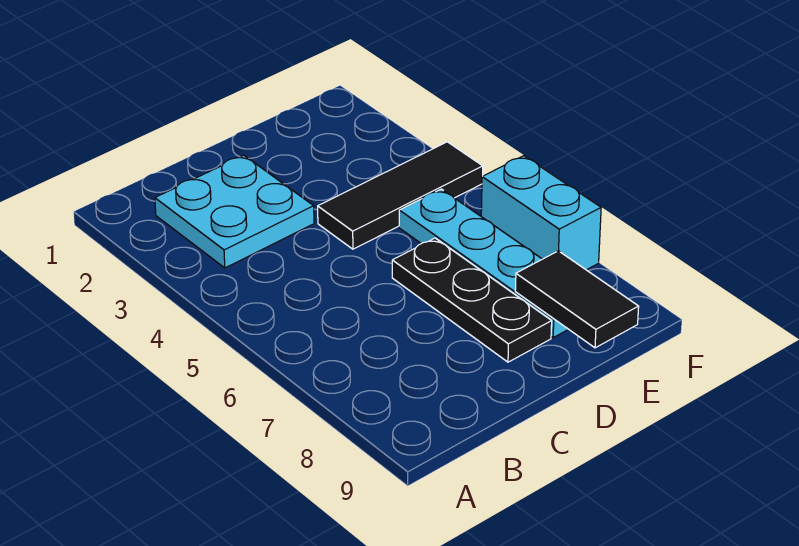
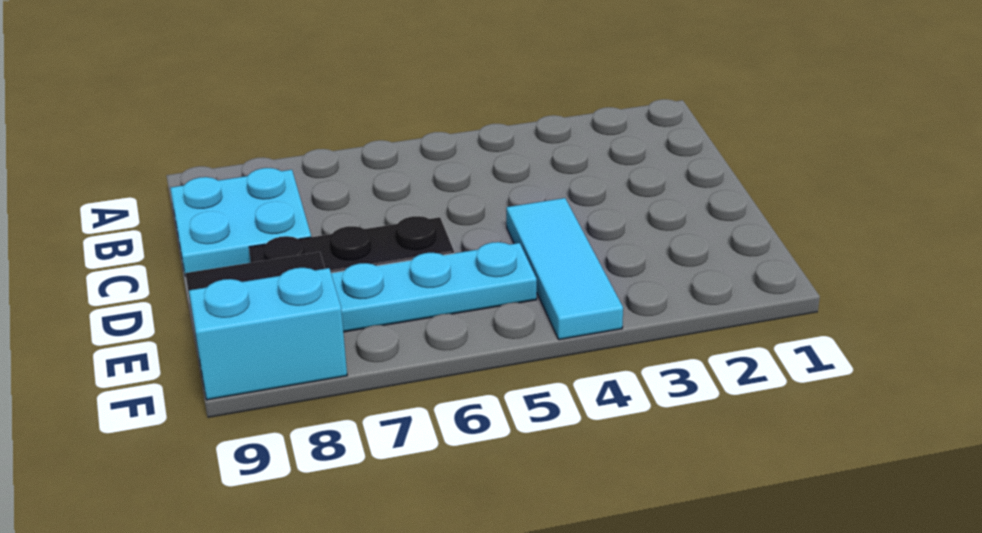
cyan plate B2:C3 level 1 -> cyan plate B8:C9 level 1
black tile D4:F4 level 1 -> cyan tile D4:F4 level 1
cyan brick F6:F7 level 1 -> cyan brick F8:F9 level 1

